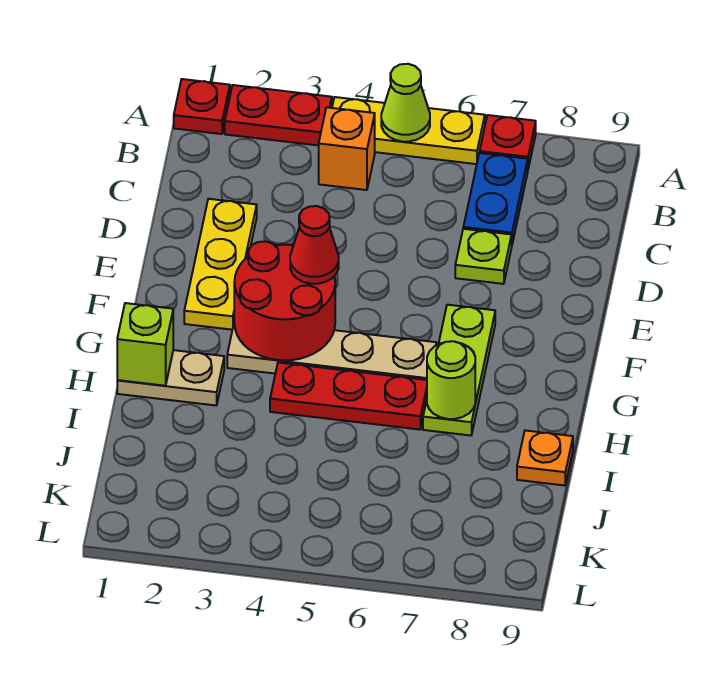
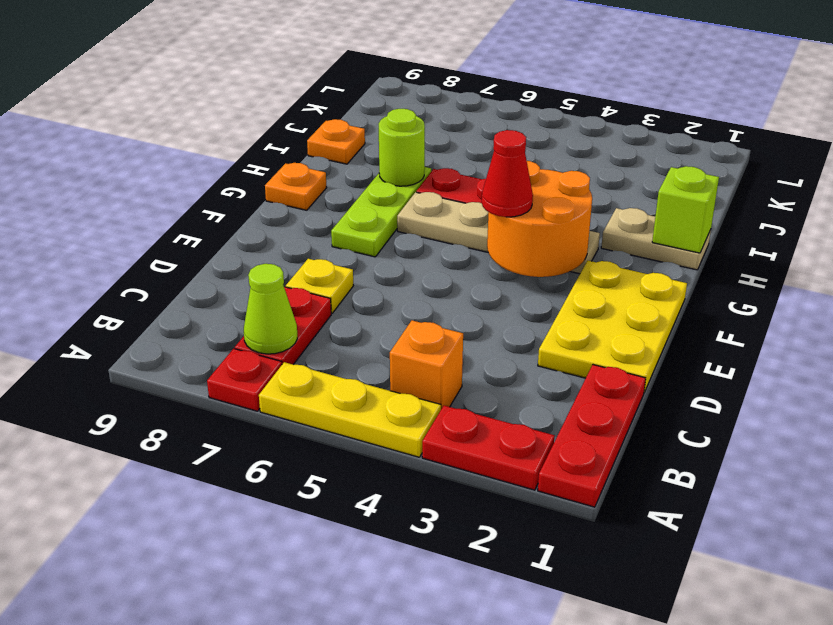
red plate A1 level 1 -> red plate A1:C1 level 1
lime cone A5 level 2 -> lime cone B7 level 2
blue plate B7:C7 level 1 -> red plate B7:C7 level 1
yellow plate D2:F2 level 1 -> yellow plate D1:F2 level 1
lime plate D7 level 1 -> yellow plate D7 level 1
red round brick F3:G4 level 2 -> orange round brick F3:G4 level 2
none -> orange plate G9 level 1

